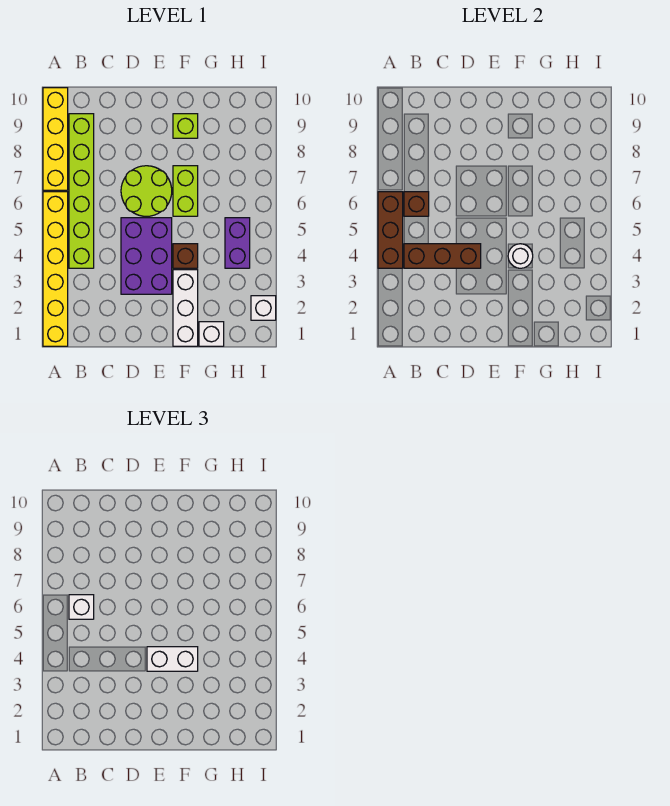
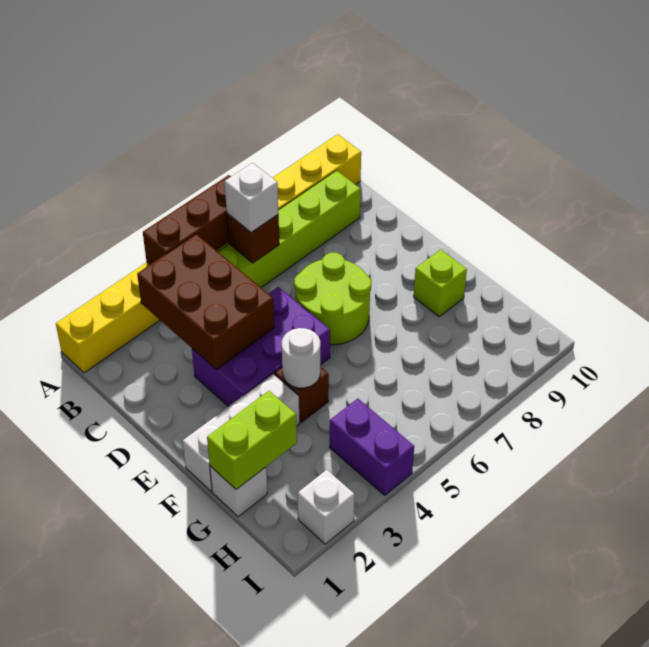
brown brick B4:D4 level 2 -> brown brick B3:D4 level 2
white brick E4:F4 level 3 -> none
lime brick F6:F7 level 1 -> lime brick G1:G2 level 2
purple brick H4:H5 level 1 -> purple brick H4:I4 level 1

